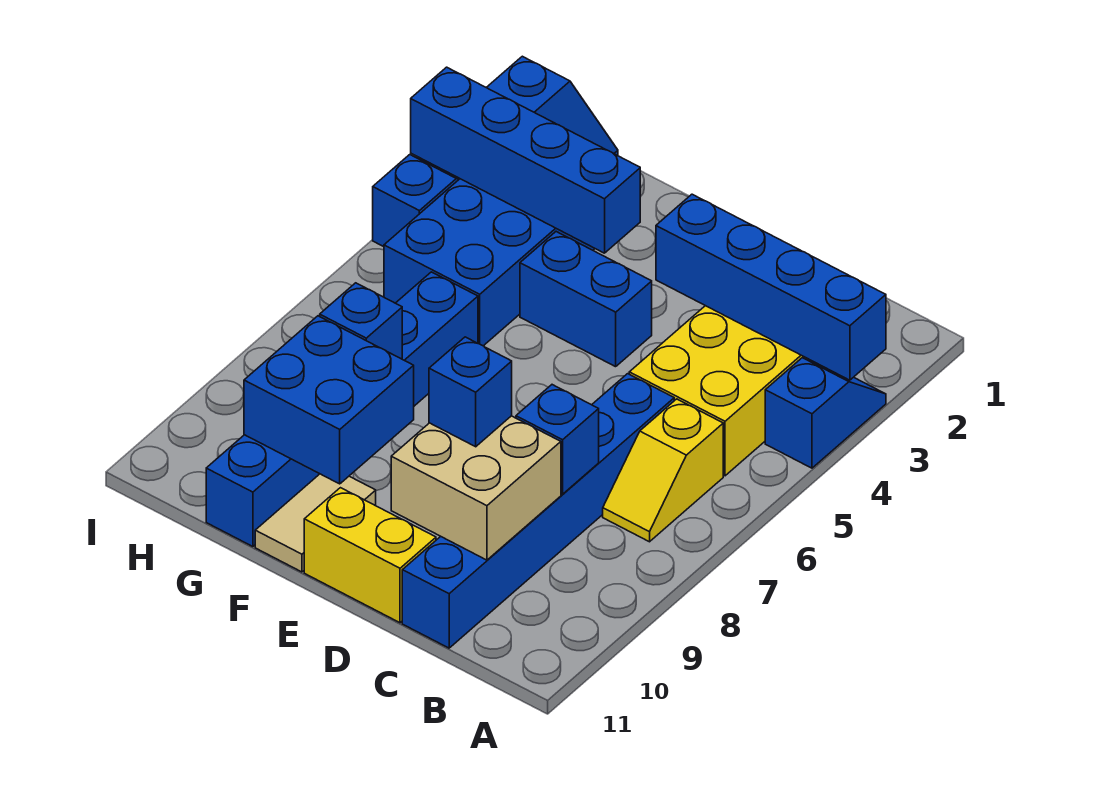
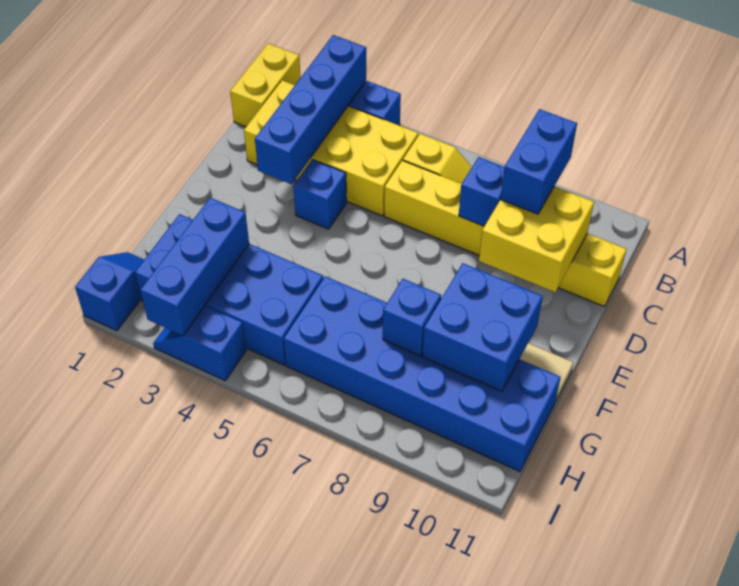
blue brick C6:C11 level 1 -> yellow brick C6:C11 level 1
tan brick C9:D10 level 2 -> yellow brick C9:D10 level 2
blue brick D9 level 3 -> blue brick D4 level 1
yellow brick D11:E11 level 1 -> yellow brick A1:B1 level 1
blue brick E4:F4 level 1 -> blue brick B9:C9 level 3
blue brick F3:I3 level 2 -> blue brick G3:I3 level 2
blue brick G6:G11 level 1 -> blue brick G6:H11 level 1

